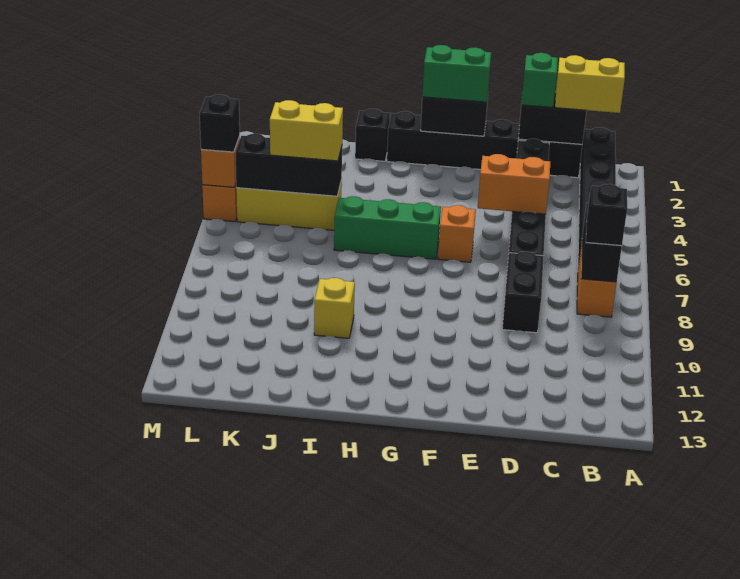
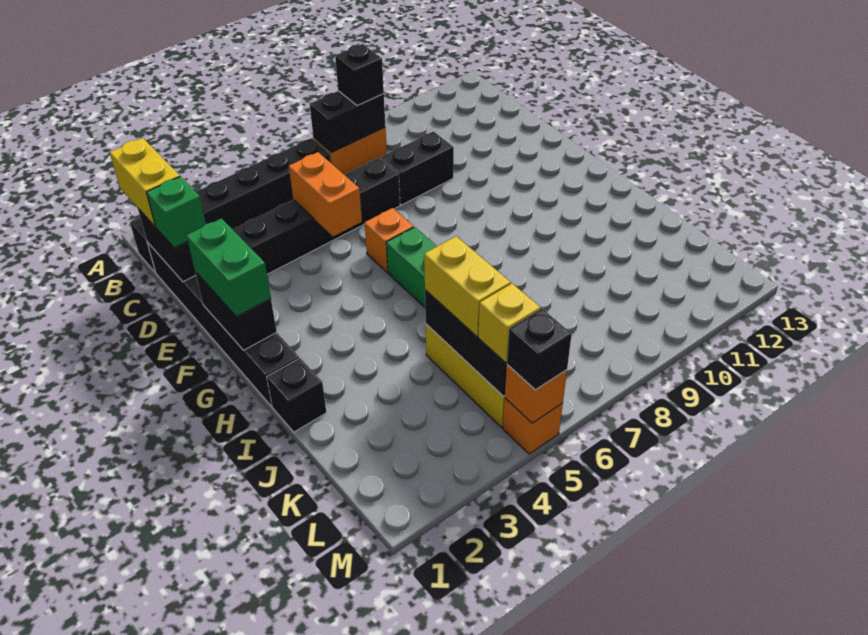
yellow brick I10 level 1 -> yellow brick L5 level 3

